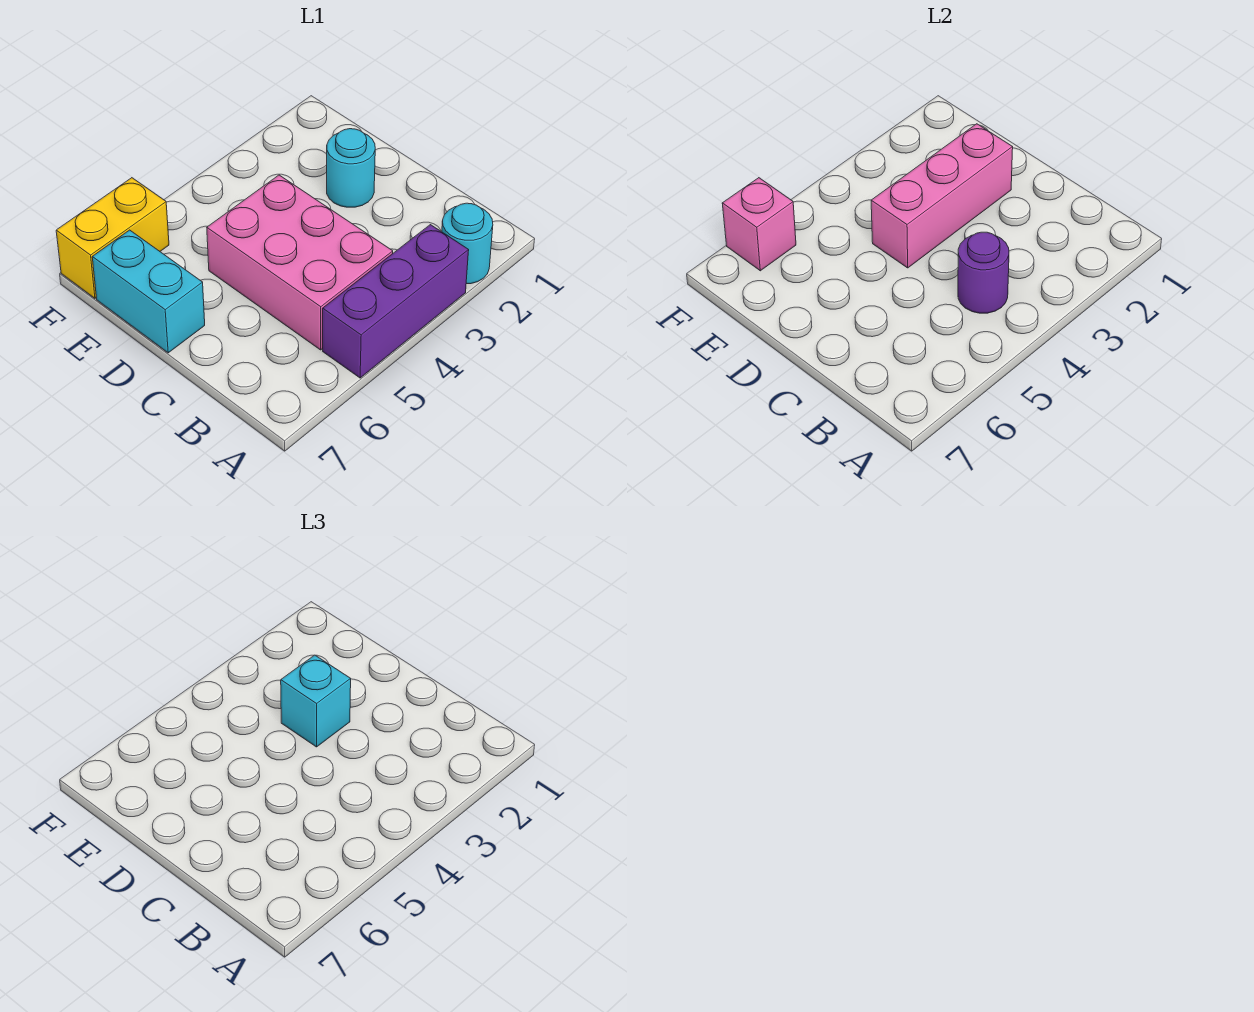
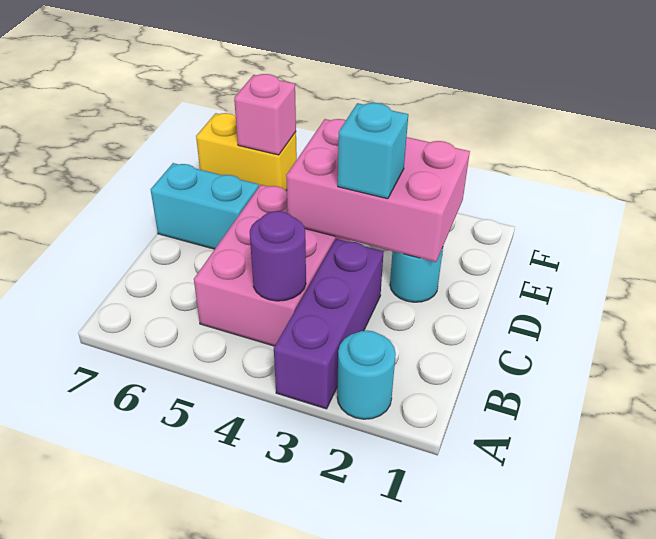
purple brick A3:A5 level 1 -> purple brick A3:C3 level 1
pink brick D2:D4 level 2 -> pink brick D2:E4 level 2
cyan brick D7:E7 level 1 -> cyan brick D6:D7 level 1

